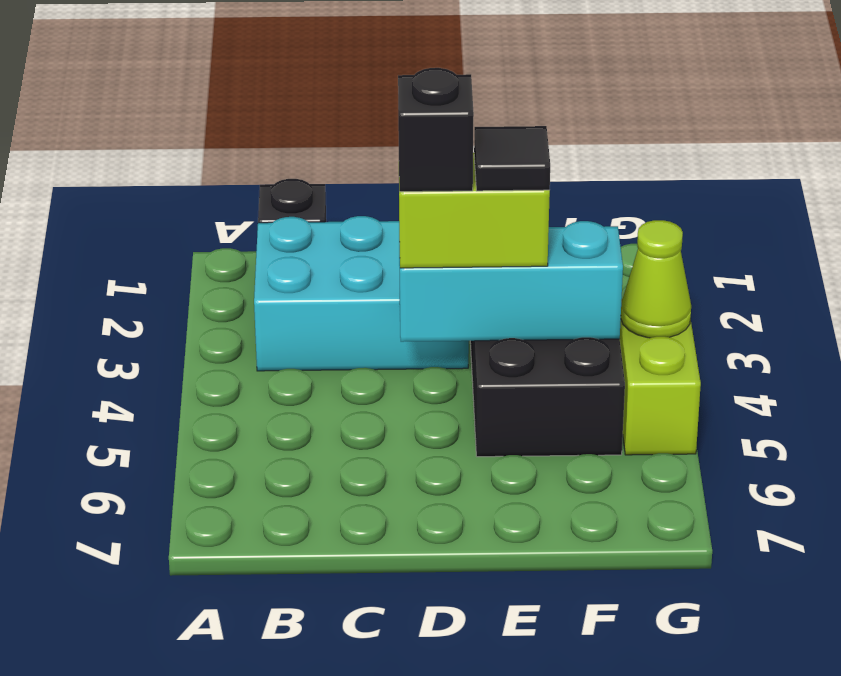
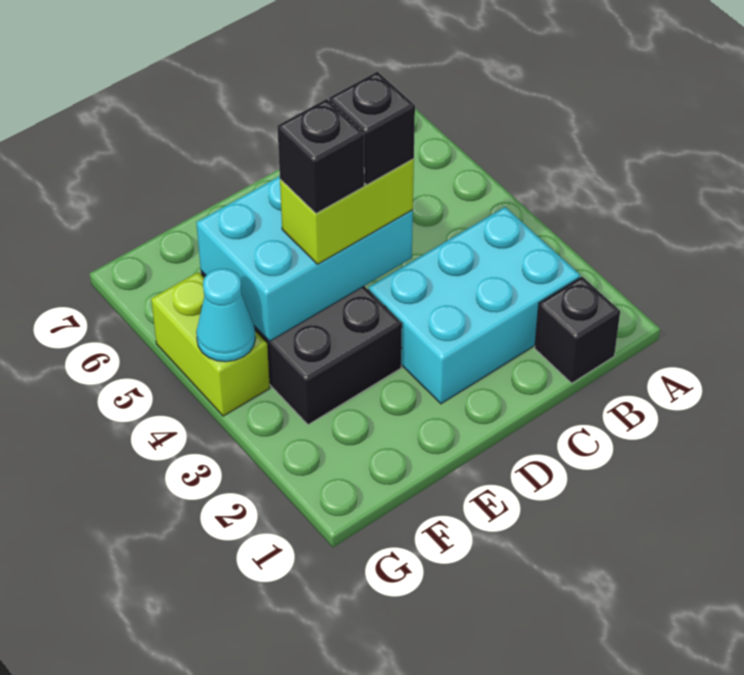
cyan brick D4:F4 level 2 -> cyan brick D4:F5 level 2
black tile E4 level 4 -> black brick E4 level 4
lime cone G4 level 2 -> cyan cone G4 level 2

